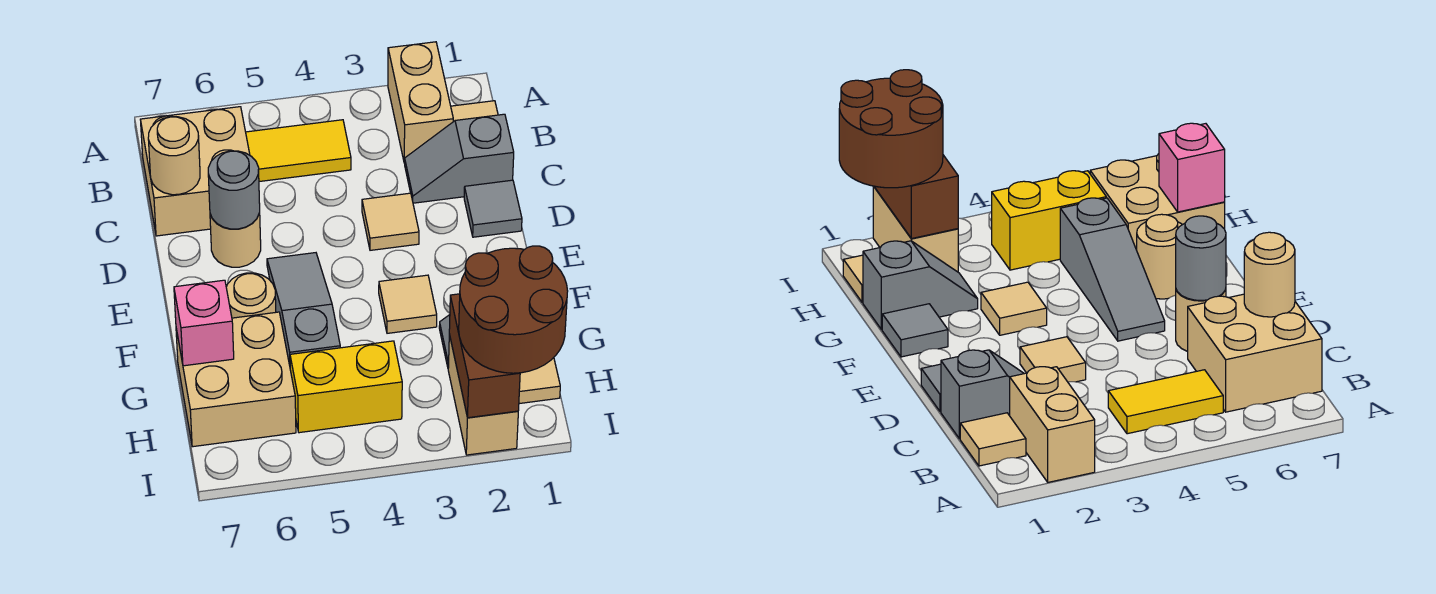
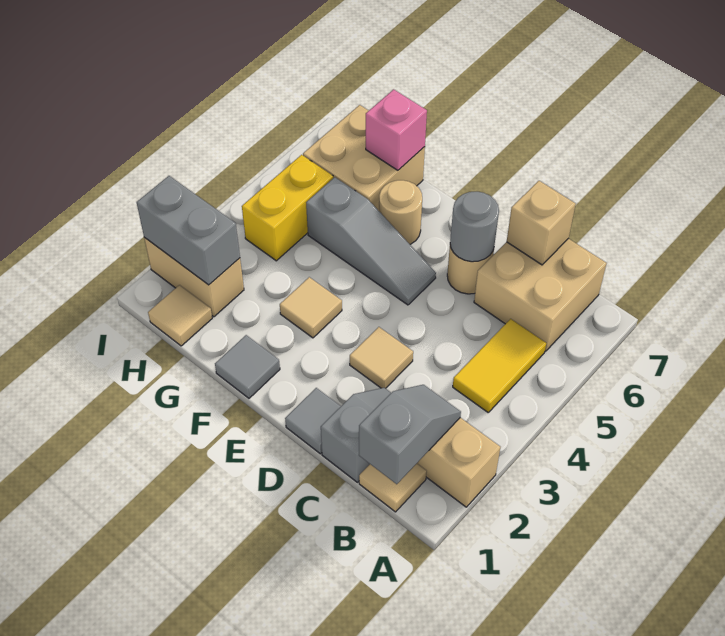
tan round brick C7 level 2 -> tan brick C7 level 2
grey slope G1:G2 level 1 top 1 -> grey slope B1:B2 level 2 top 1
brown round brick H1:I2 level 3 -> none
brown brick H2:I2 level 2 -> grey brick H2:I2 level 2

